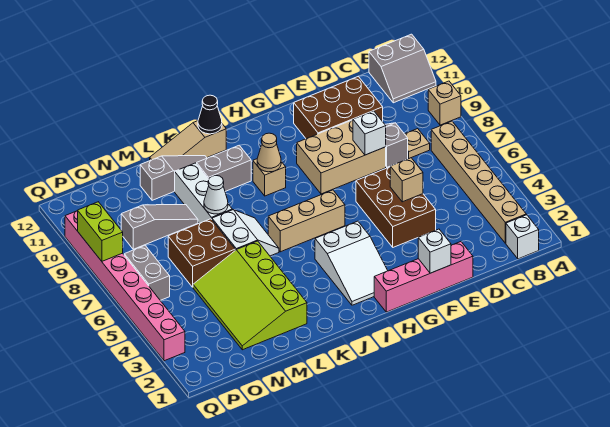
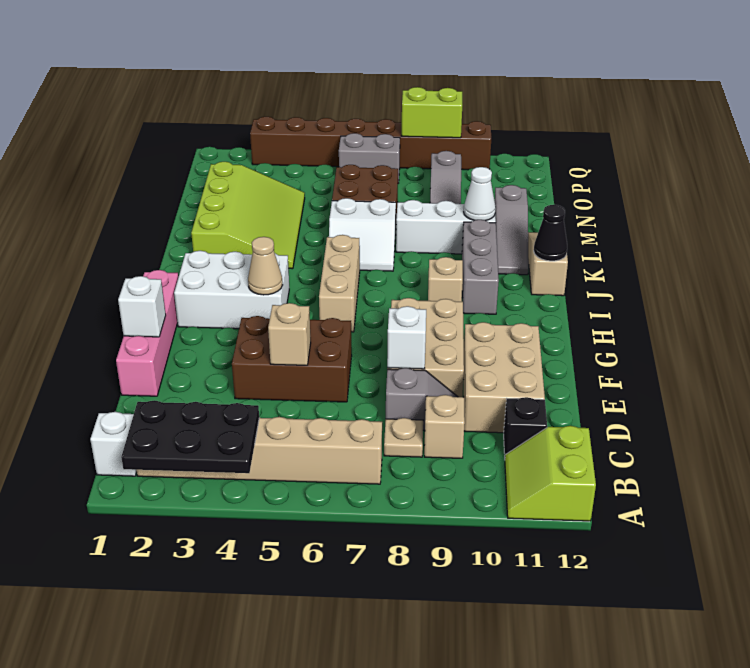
none -> black plate A2:B4 level 2
tan brick A9 level 1 -> tan brick C9 level 1
grey slope A11:B12 level 1 top 12 -> lime slope A11:B12 level 1 top 12
none -> black brick C11 level 1
brown brick D10:F11 level 1 -> tan brick D10:F11 level 1
white slope H2:I4 level 1 top 4 -> white brick H2:I4 level 1
tan cone I9 level 2 -> tan cone H4 level 2
grey brick J10:K10 level 1 -> grey brick I10:K10 level 1
lime slope L2:N5 level 1 top L -> lime slope K2:N4 level 1 top 2
white cone L8 level 2 -> white cone L10 level 2
pink brick Q3:Q10 level 1 -> brown brick Q3:Q10 level 1

